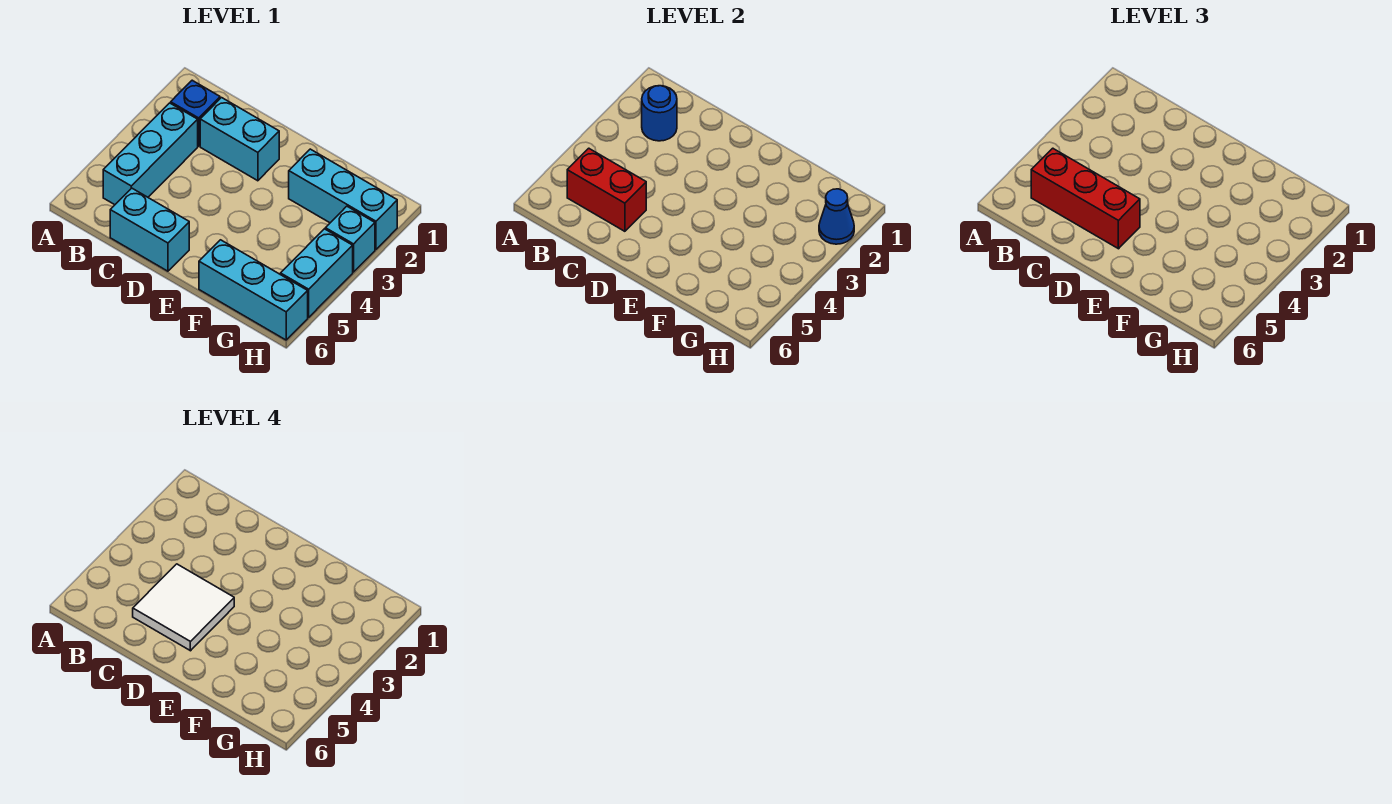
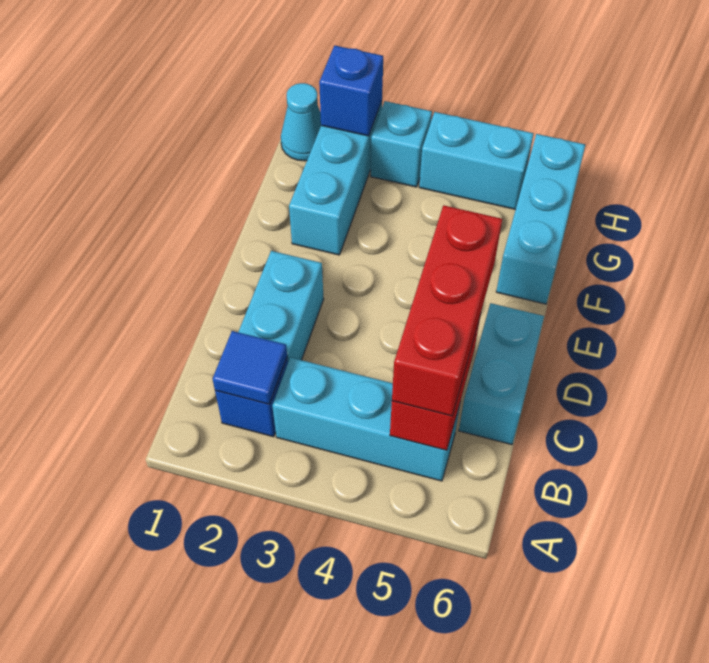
blue round brick B2 level 2 -> blue tile B2 level 2
white tile C4:D5 level 4 -> none
none -> cyan cone H1 level 1
blue cone H2 level 2 -> blue brick H2 level 2

